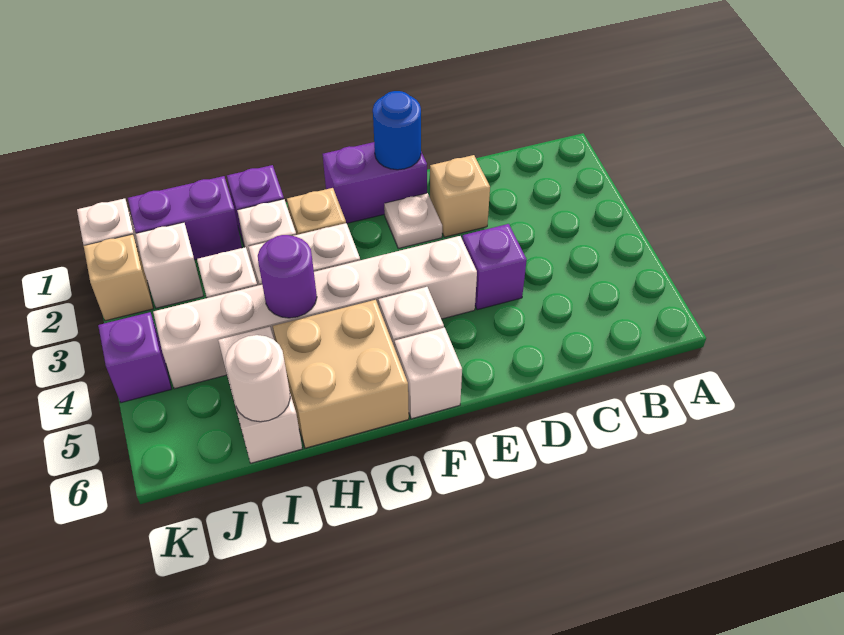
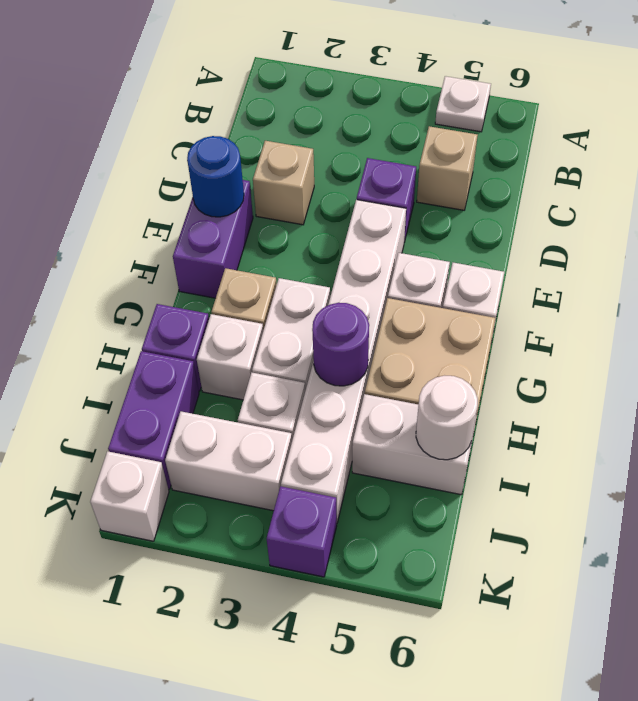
white plate E2 level 1 -> white plate A5 level 1
white brick J2 level 1 -> white brick J2:J3 level 1
tan brick K2 level 1 -> tan brick C5 level 1

